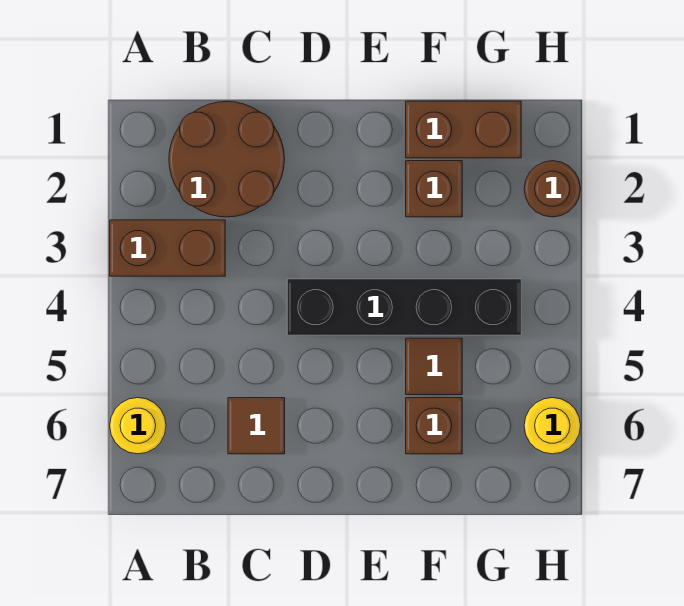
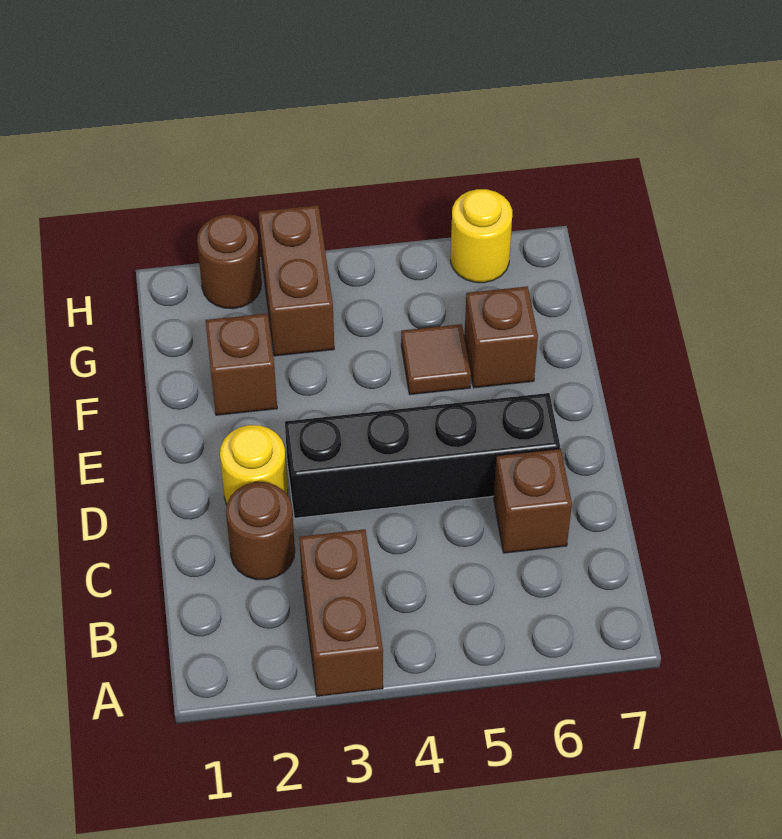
yellow round brick A6 level 1 -> yellow round brick D2 level 1
brown round brick B1:C2 level 1 -> brown round brick C2 level 1
brown tile C6 level 1 -> brown brick C6 level 1
black brick D4:G4 level 1 -> black brick D3:D6 level 1
brown brick F1:G1 level 1 -> brown brick G3:H3 level 1

